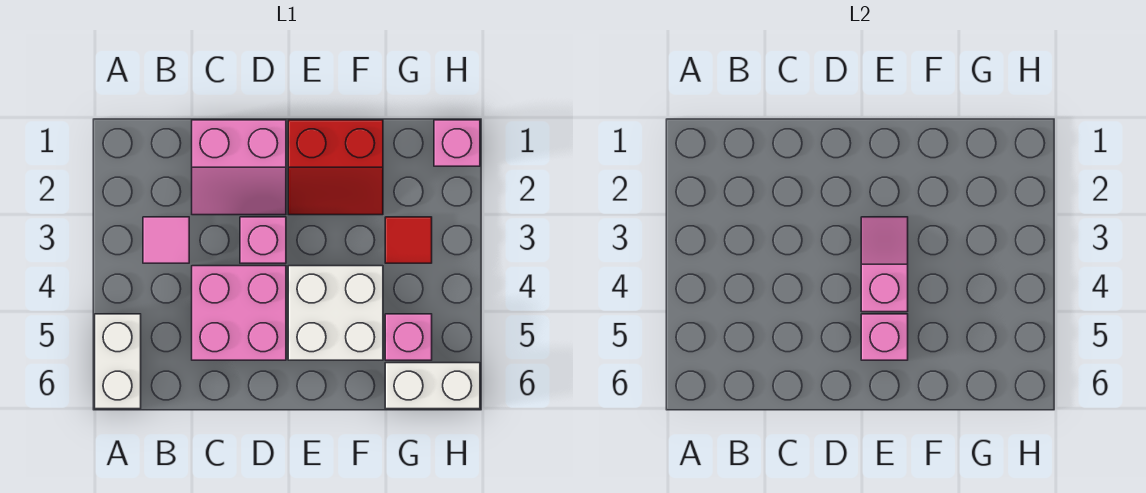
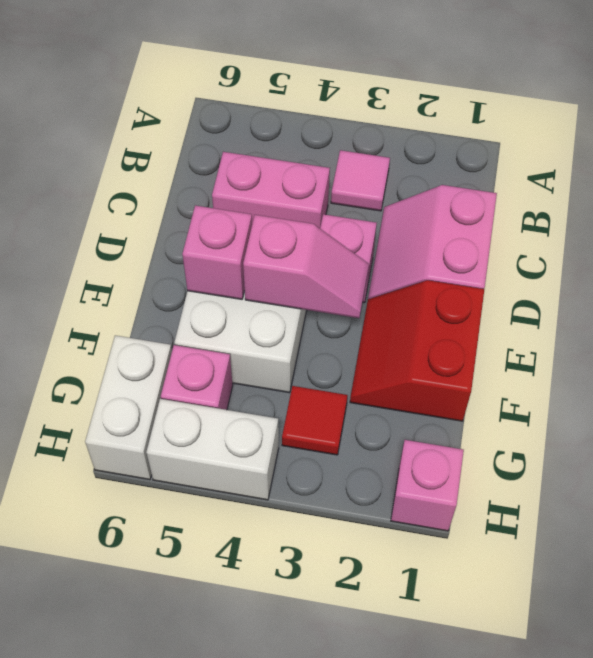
white brick A5:A6 level 1 -> white brick H4:H5 level 1
pink brick C4:D5 level 1 -> pink brick C4:C5 level 1

